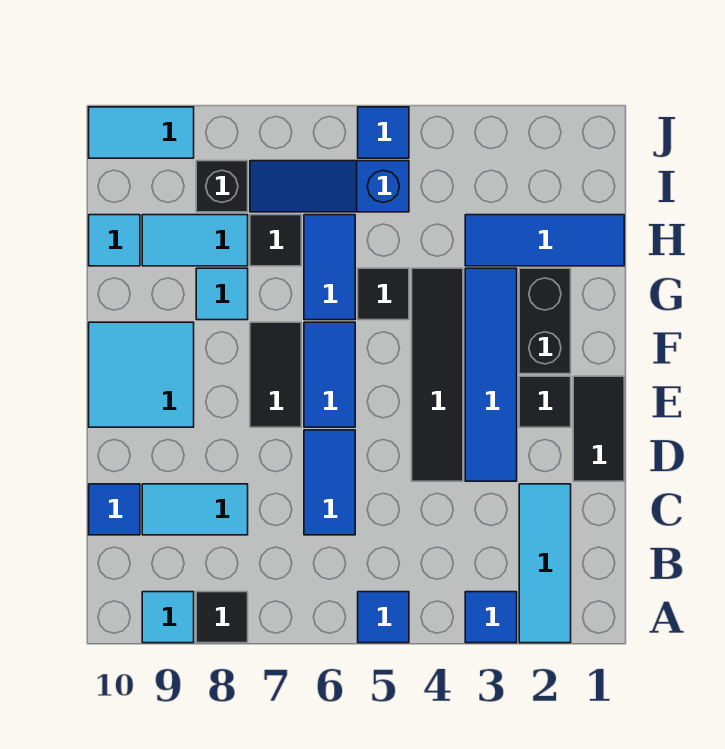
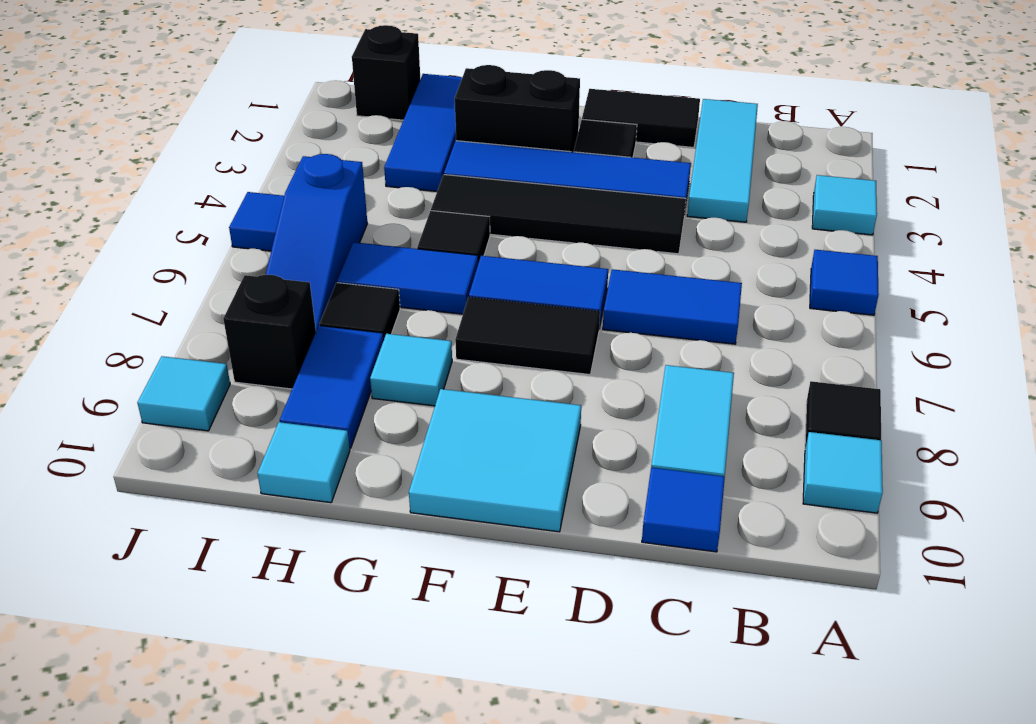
cyan tile A2:C2 level 1 -> cyan tile C1:C3 level 1
blue tile A3 level 1 -> cyan tile A3 level 1
cyan tile H8:H9 level 1 -> blue tile H8:H9 level 1
none -> black brick I1 level 1
cyan tile J9:J10 level 1 -> cyan tile J9 level 1

